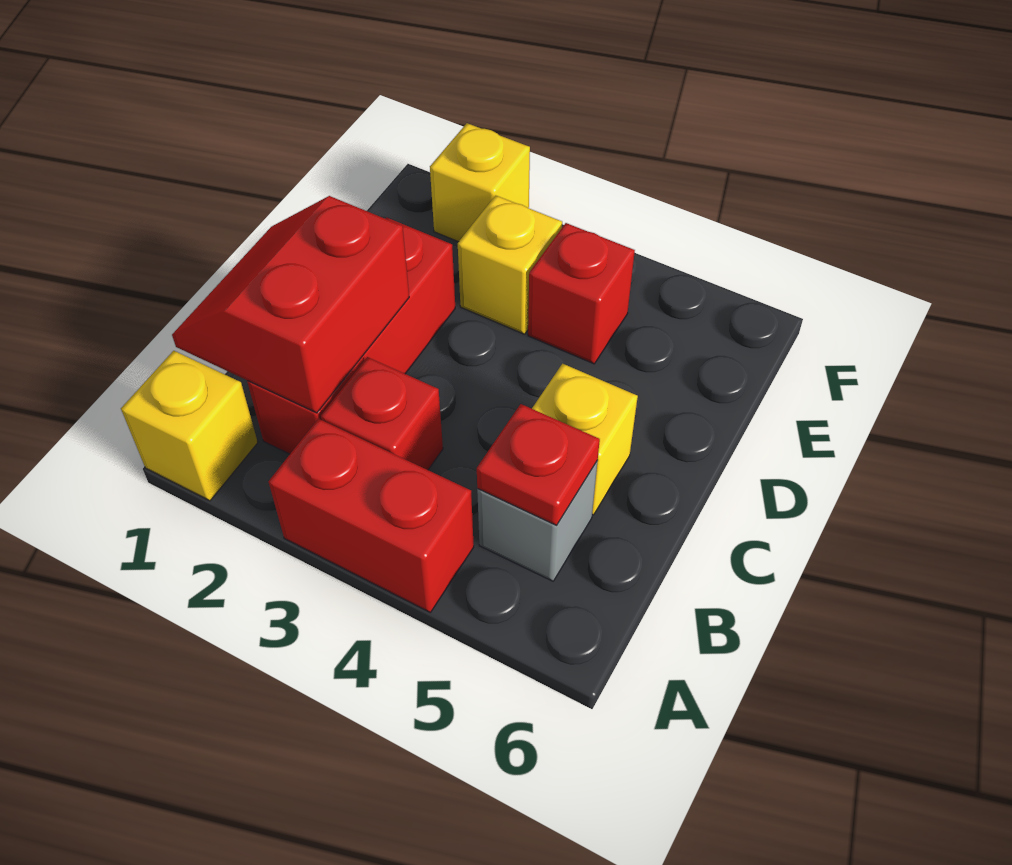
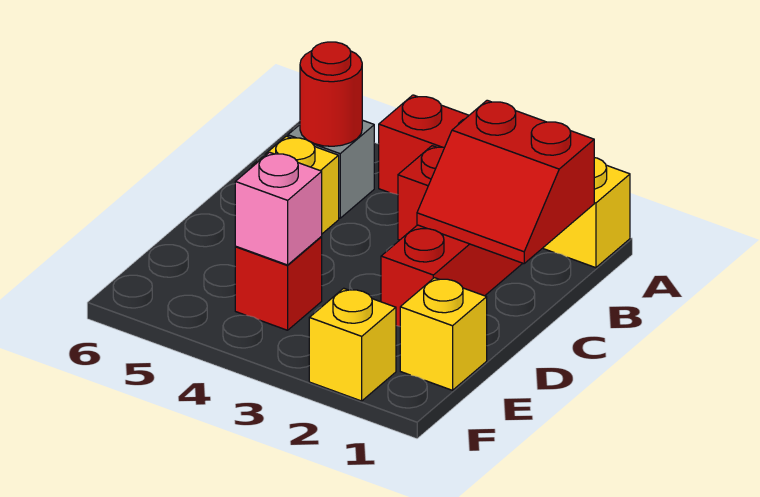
red slope B1:C2 level 2 top 2 -> red slope B1:C2 level 2 top B
red plate B5 level 2 -> red round brick B5 level 2
yellow brick E3 level 1 -> yellow brick E1 level 1
none -> pink brick E4 level 2

